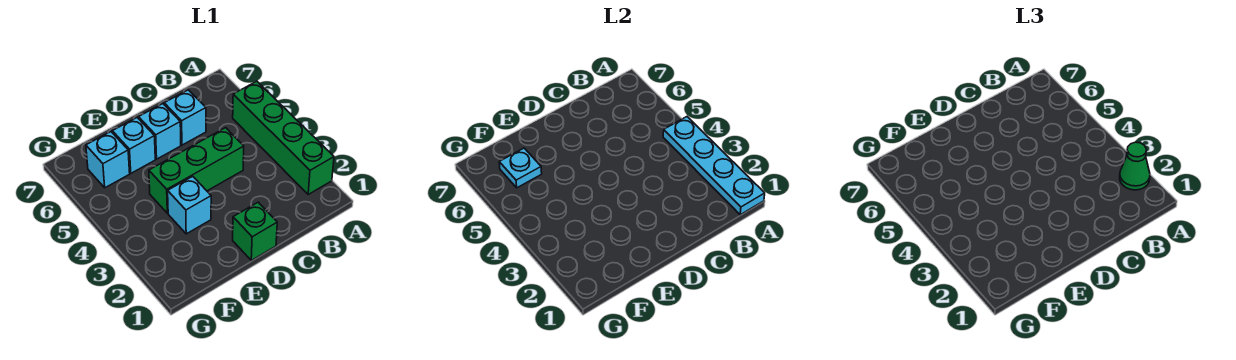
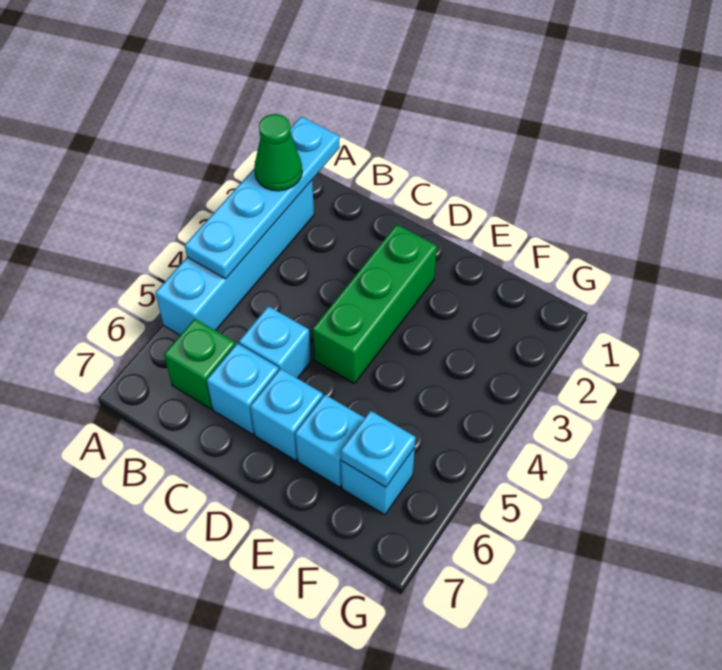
green brick A2:A5 level 1 -> cyan brick A2:A5 level 1
green brick C4:E4 level 1 -> green brick D2:D4 level 1
green brick D1 level 1 -> green brick B6 level 1
cyan brick E3 level 1 -> cyan brick C5 level 1

